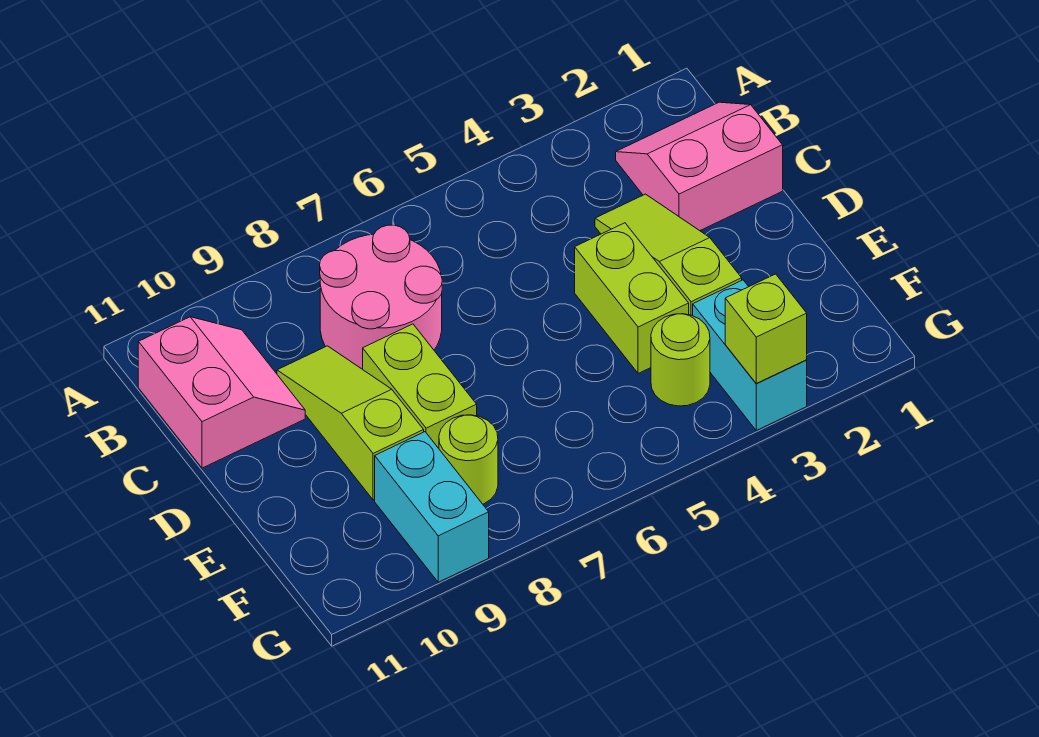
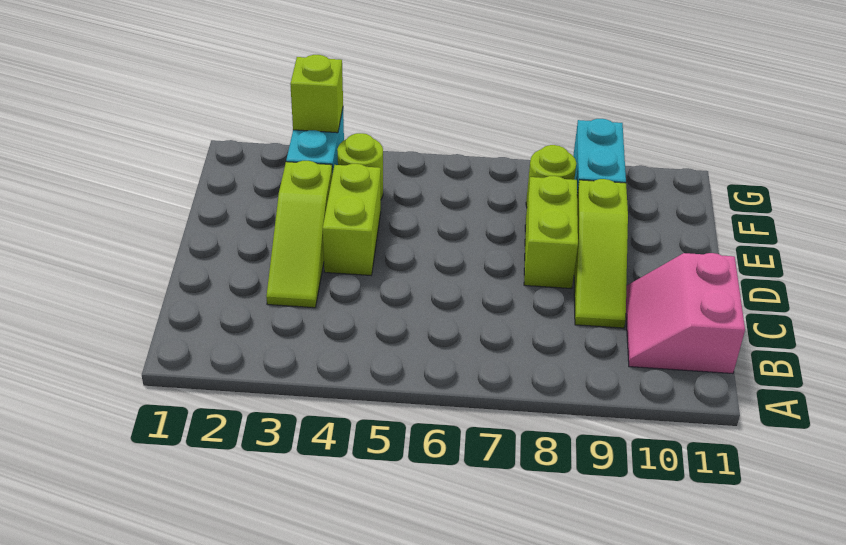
pink slope B1:C2 level 1 top C -> none
pink round brick B7:C8 level 1 -> none

